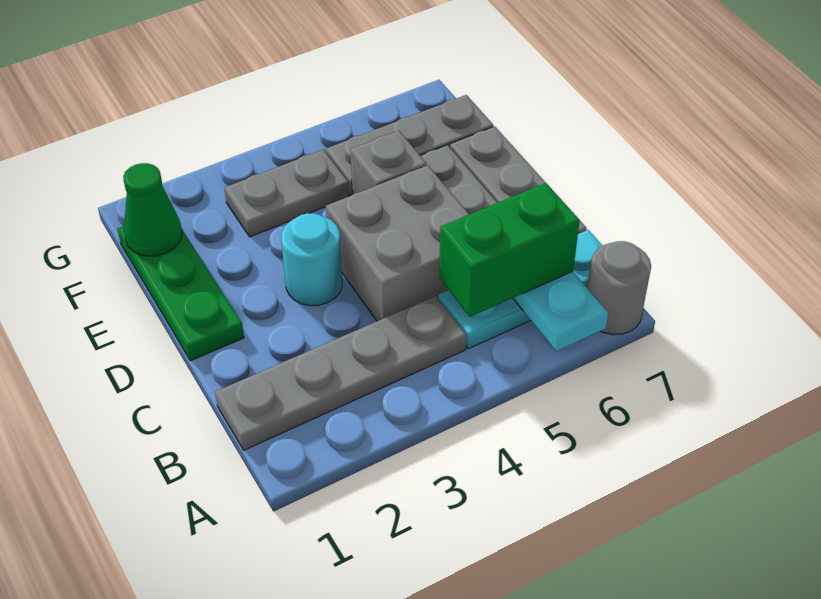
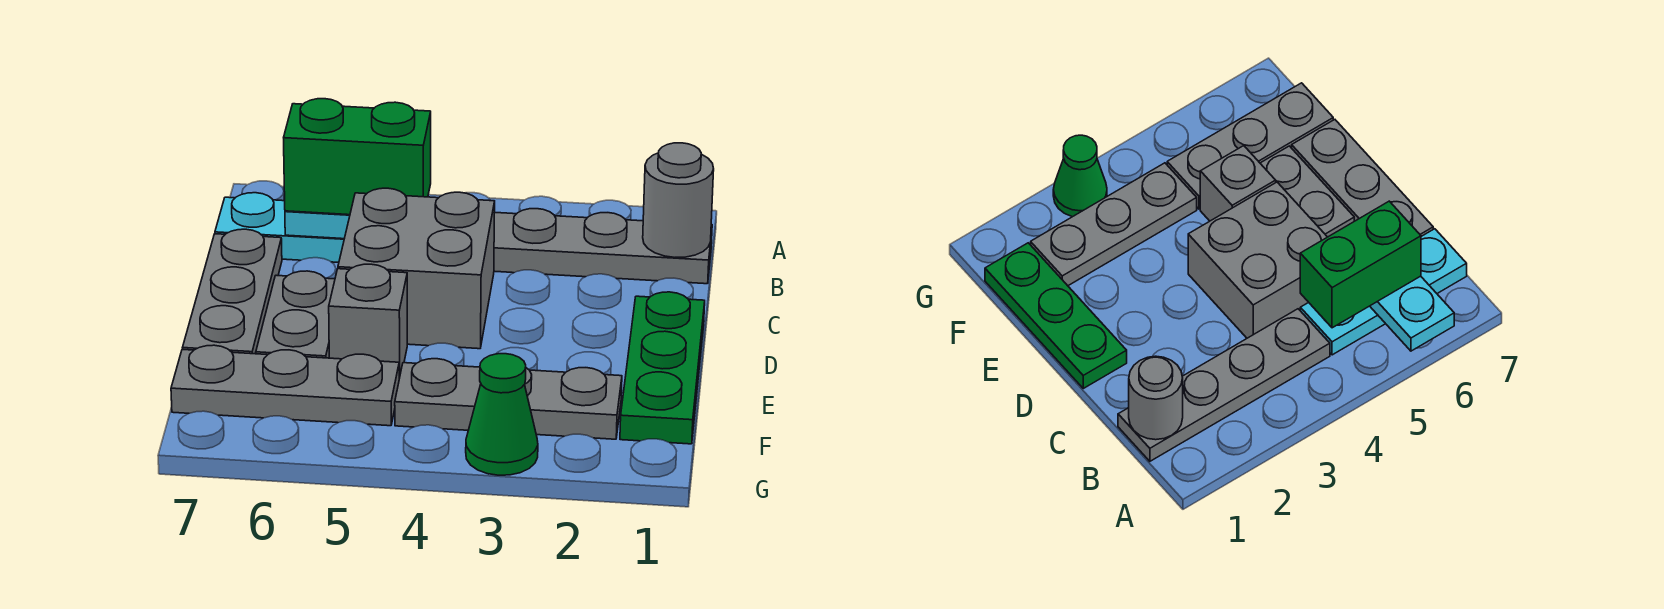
grey round brick A7 level 1 -> grey round brick B1 level 2
cyan round brick D3 level 1 -> none
green cone F1 level 2 -> green cone G3 level 1
grey plate F3:F4 level 1 -> grey plate F2:F4 level 1

